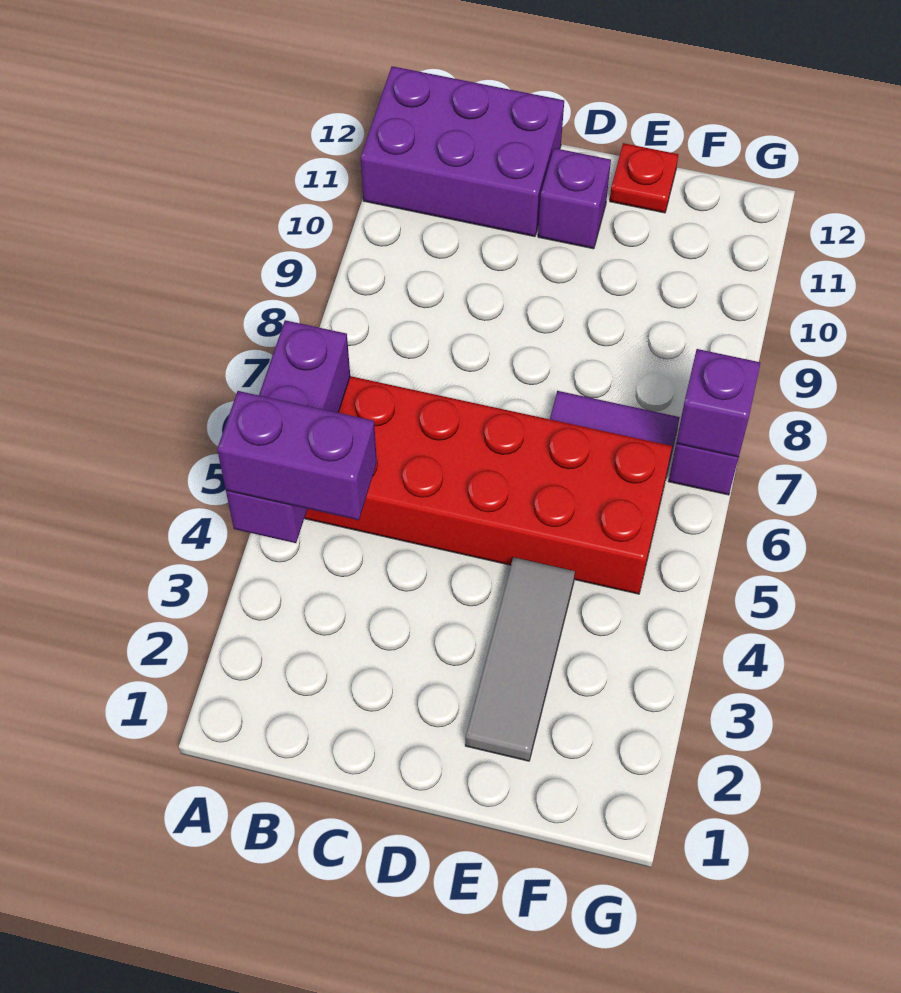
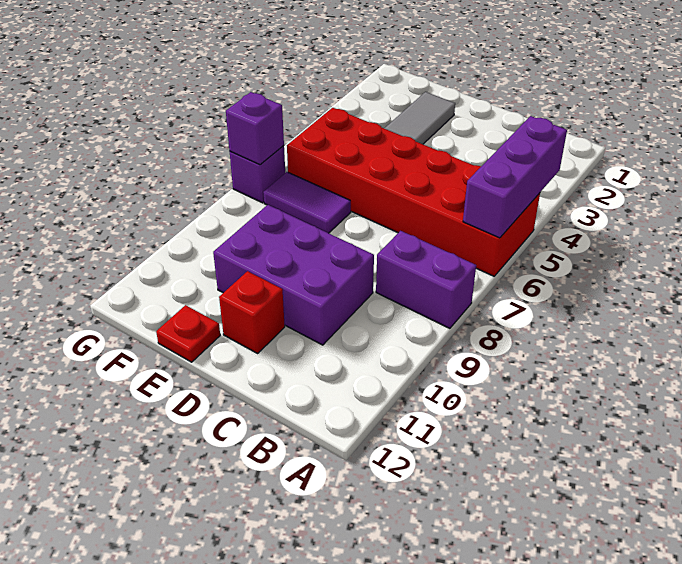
purple brick A4:B4 level 3 -> purple brick A8:B8 level 1
purple brick A11:C12 level 1 -> purple brick C9:E10 level 1
purple brick D11 level 1 -> red brick D11 level 1

